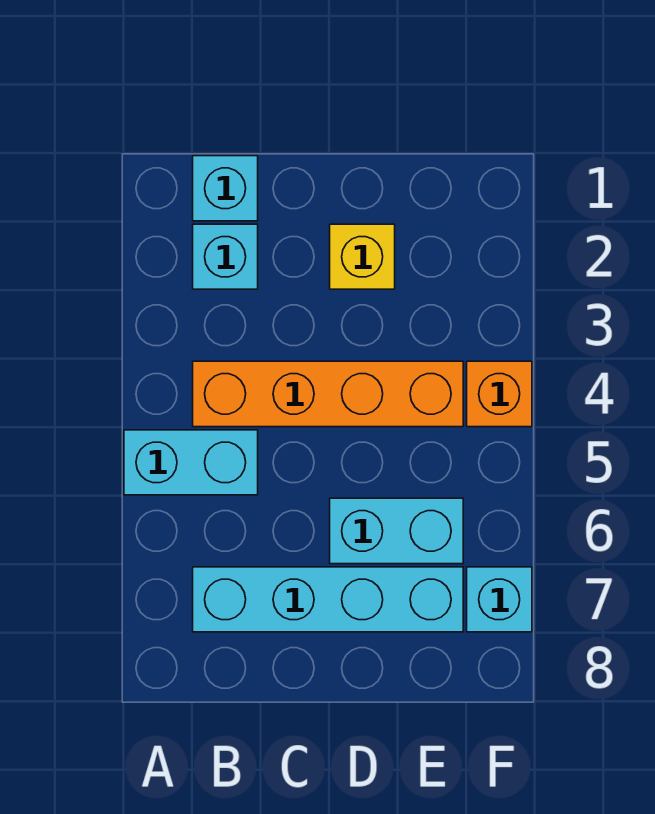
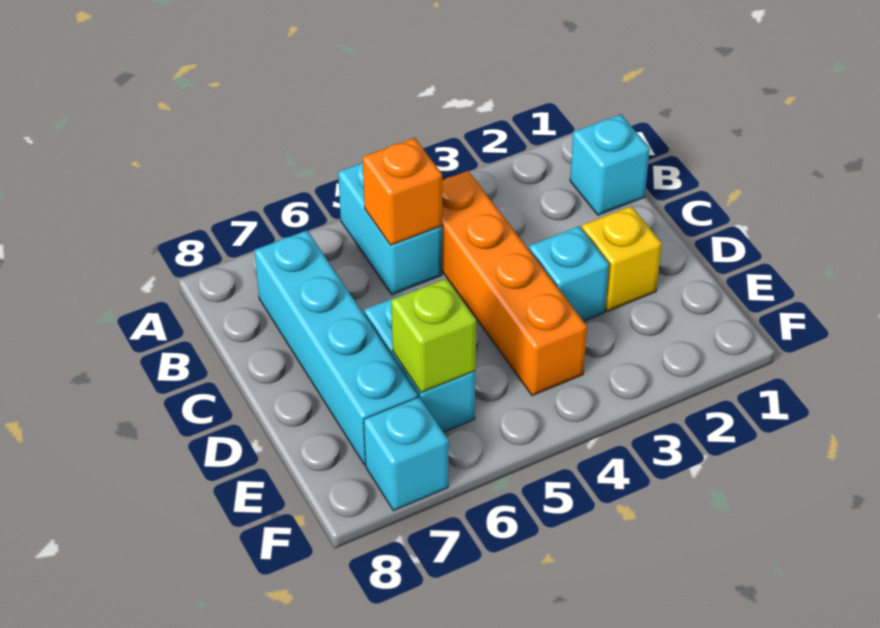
cyan brick B2 level 1 -> cyan brick D3 level 1
none -> lime brick E6 level 2
orange brick F4 level 1 -> orange brick B5 level 2

